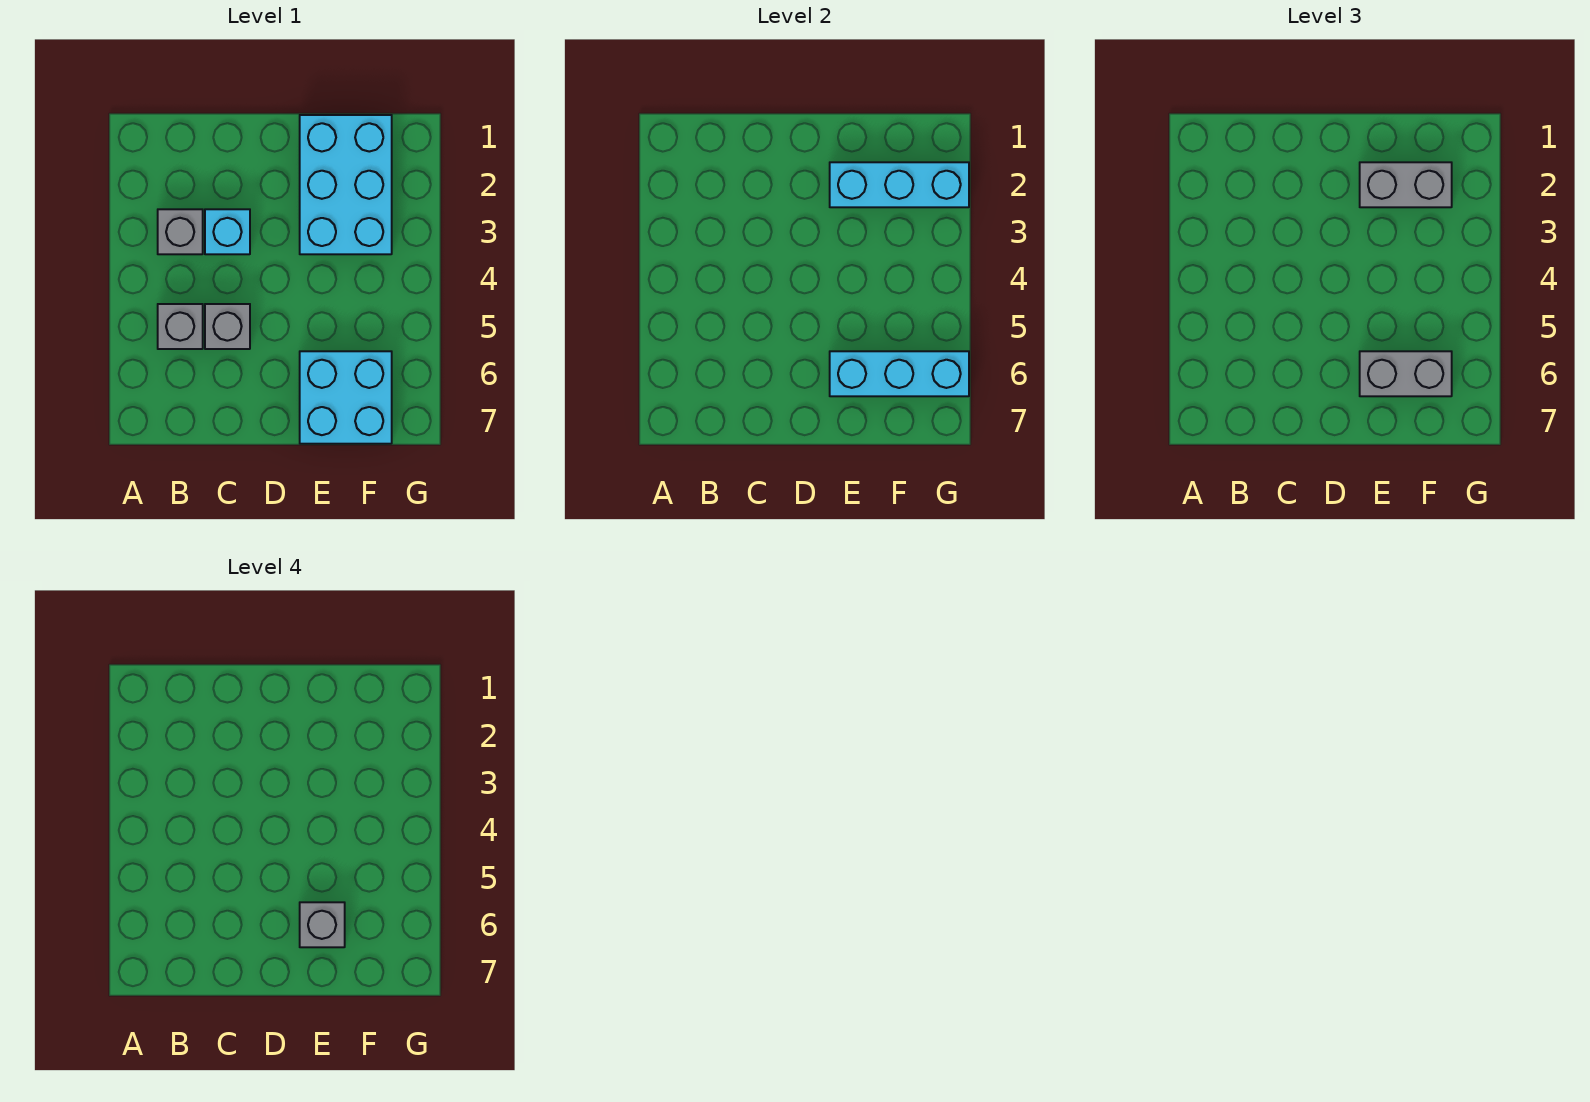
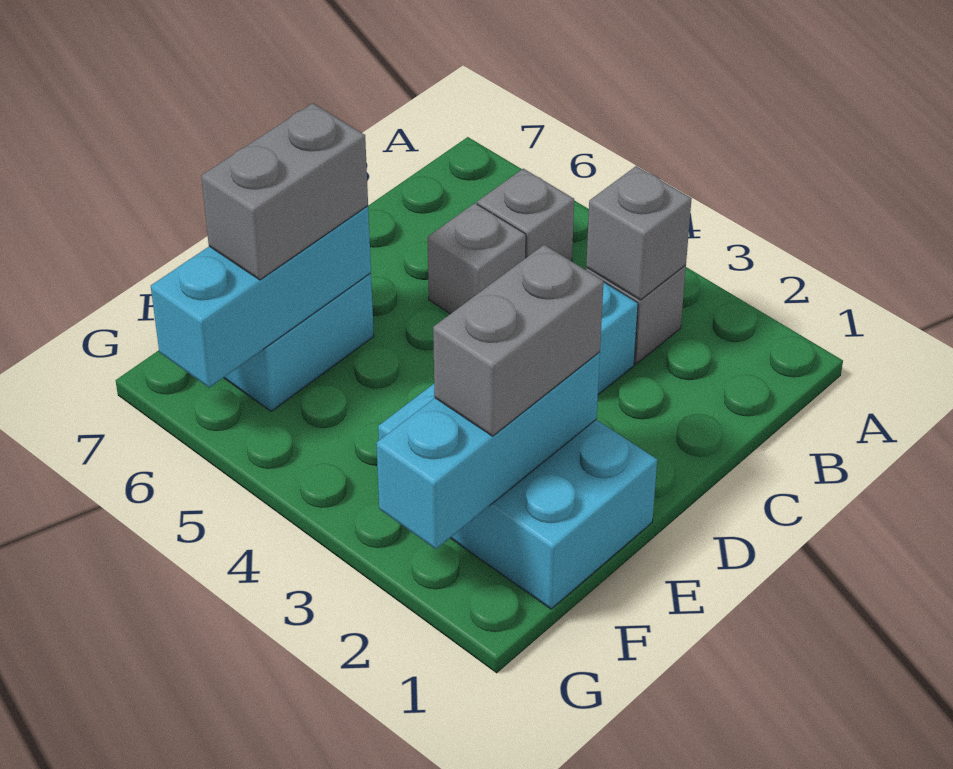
grey brick E6 level 4 -> grey brick B3 level 2

